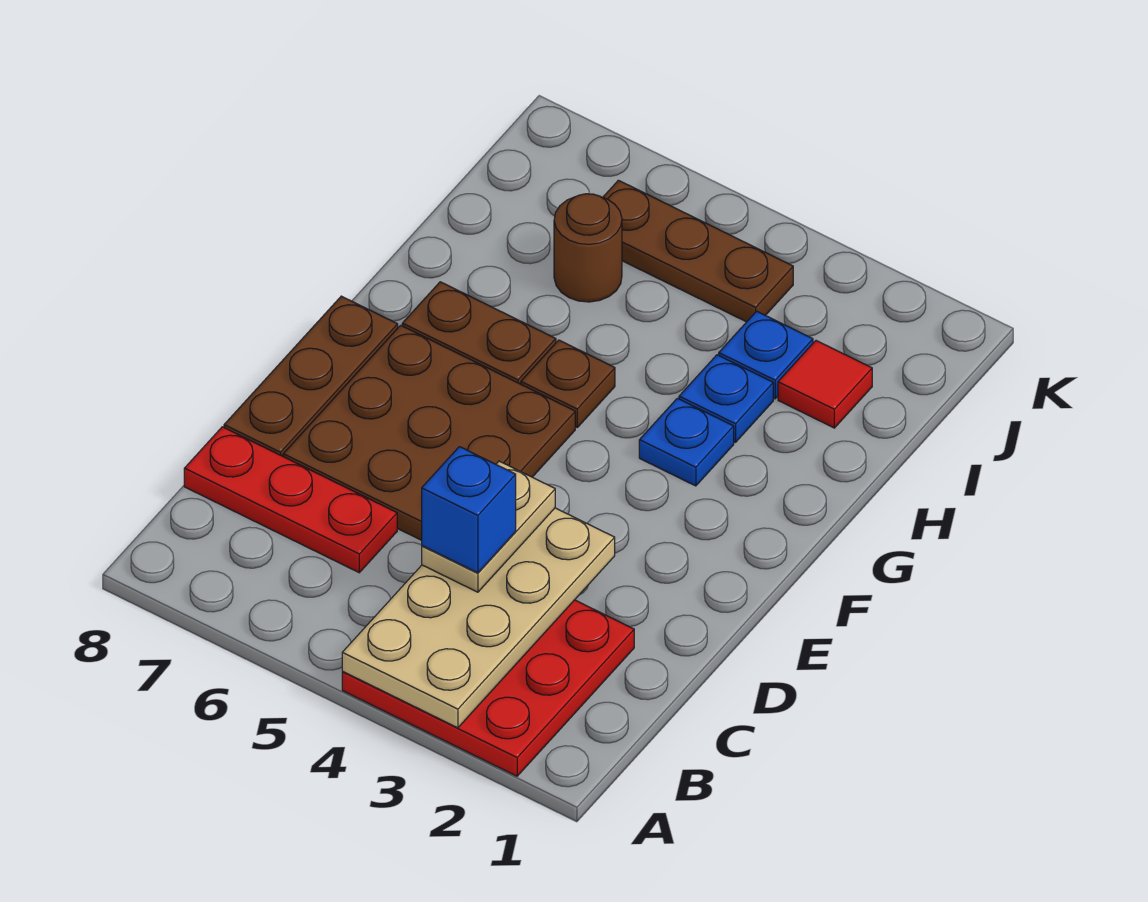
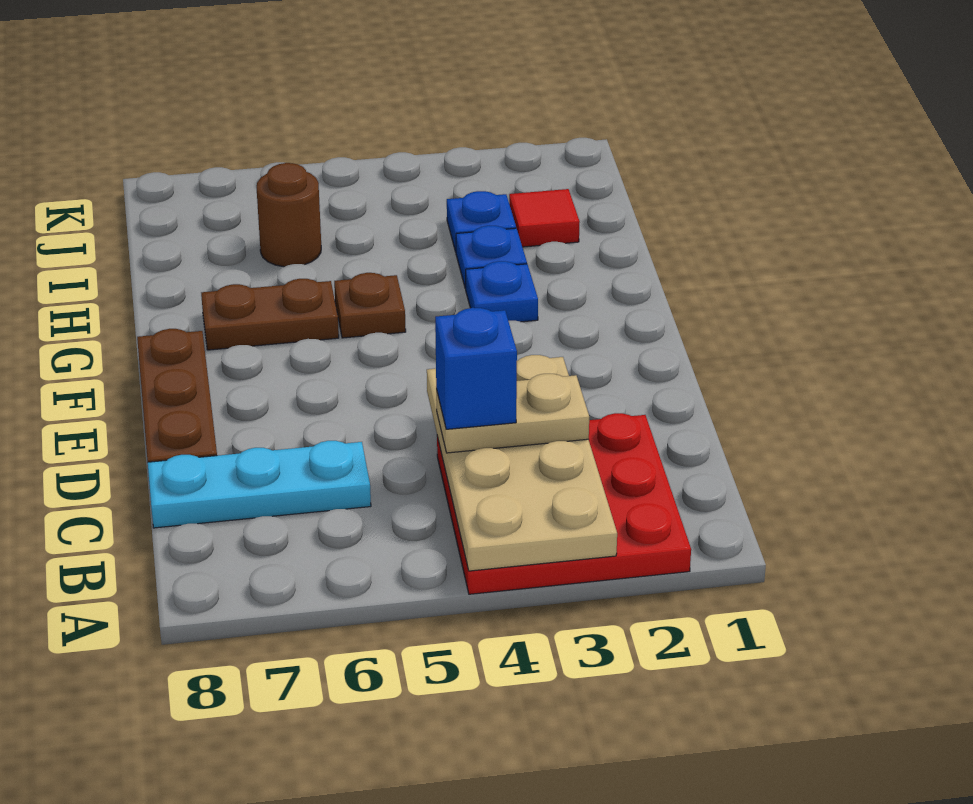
tan plate C4:D4 level 3 -> tan plate C3:C4 level 3
red plate C6:C8 level 1 -> cyan plate C6:C8 level 1
brown plate D5:F7 level 1 -> none
brown plate J4:J6 level 1 -> none

